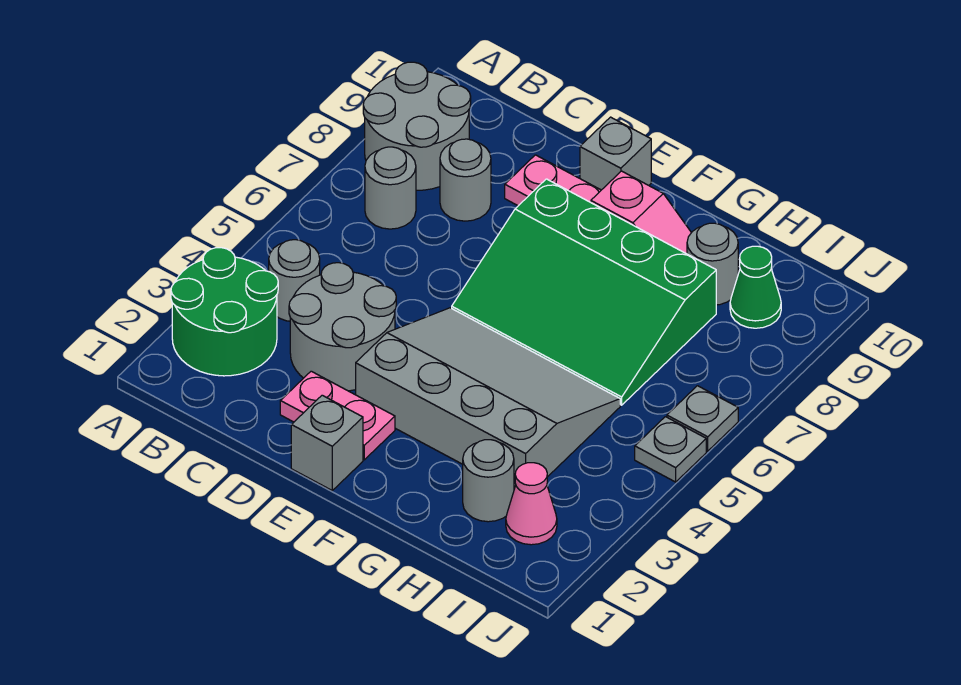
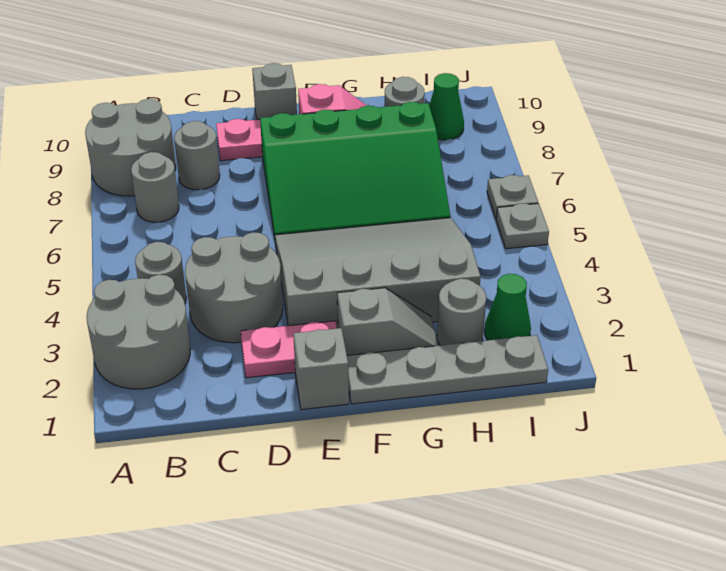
green round brick A2:B3 level 1 -> grey round brick A2:B3 level 1
none -> grey plate F1:I1 level 1
none -> grey slope F2:G2 level 1 top F
pink cone I2 level 1 -> green cone I2 level 1

